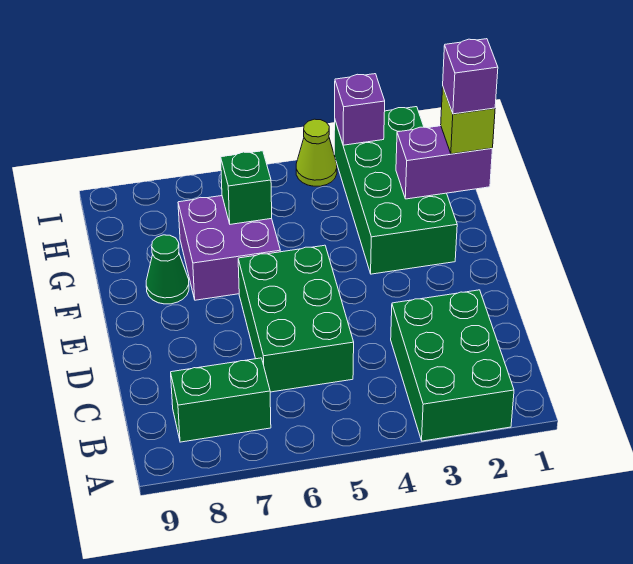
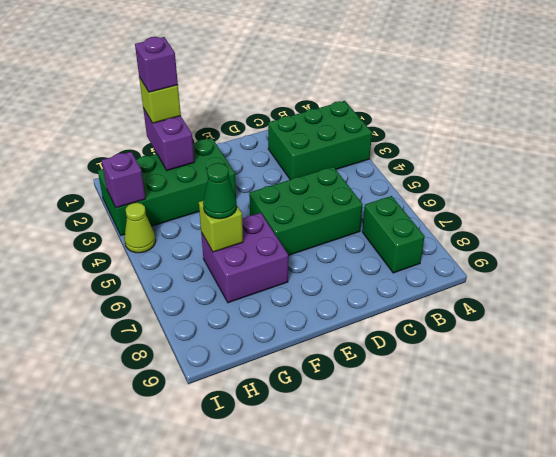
green cone F8 level 1 -> green cone G6 level 3
green brick G6 level 2 -> lime brick G6 level 2

